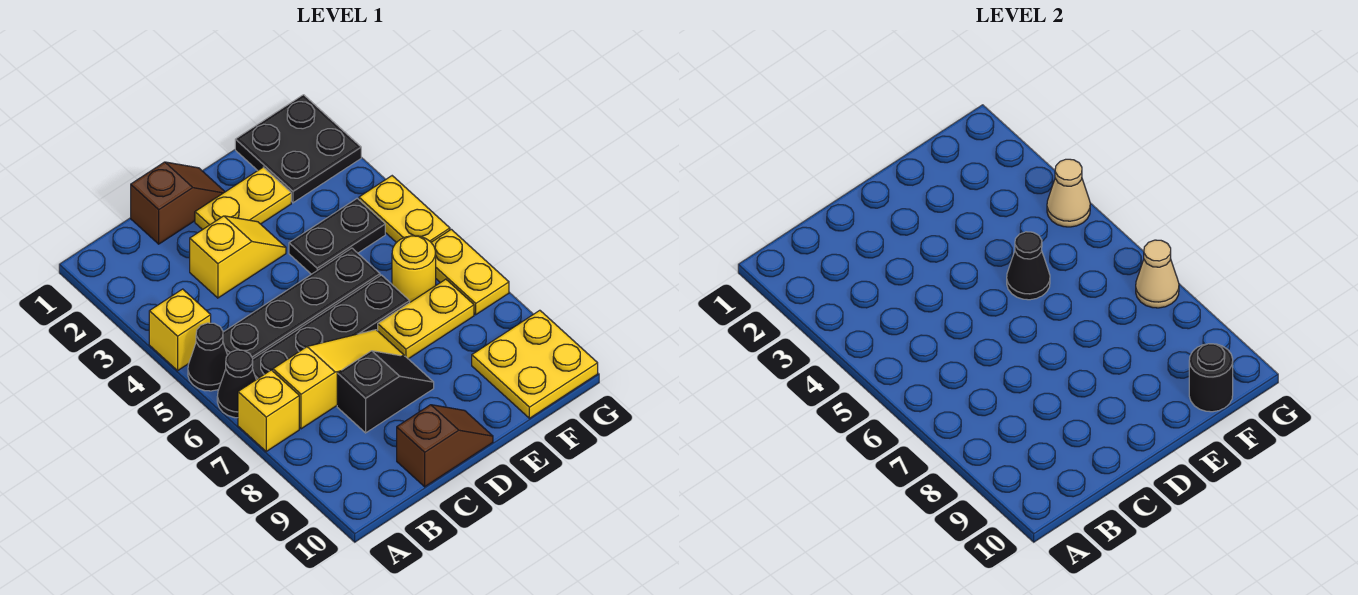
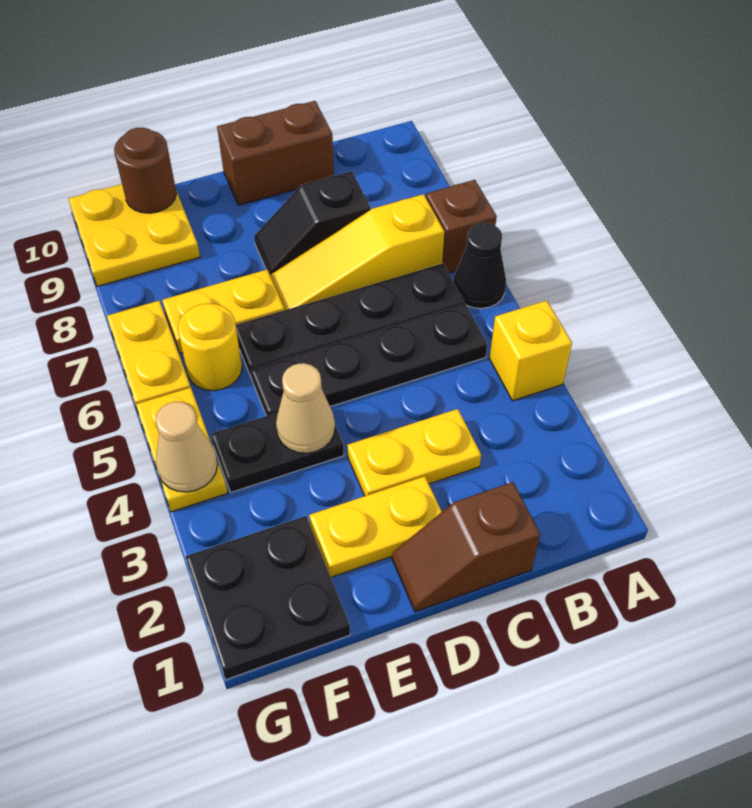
black cone A5 level 1 -> none
yellow brick A7 level 1 -> brown brick A7 level 1
yellow slope C3:D3 level 1 top C -> yellow plate C3:D3 level 1
brown slope C10:D10 level 1 top C -> brown brick C10:D10 level 1
black cone E5 level 2 -> none
black round brick F10 level 2 -> brown round brick F10 level 2
tan cone G7 level 2 -> tan cone E4 level 2

